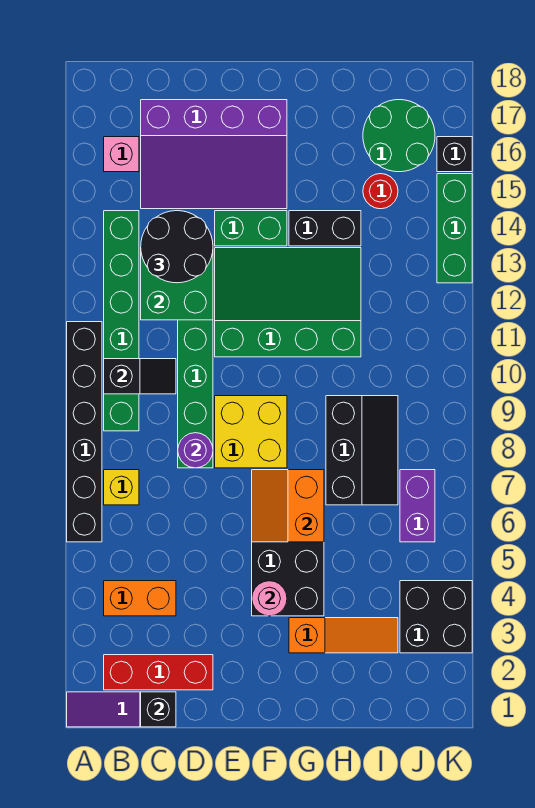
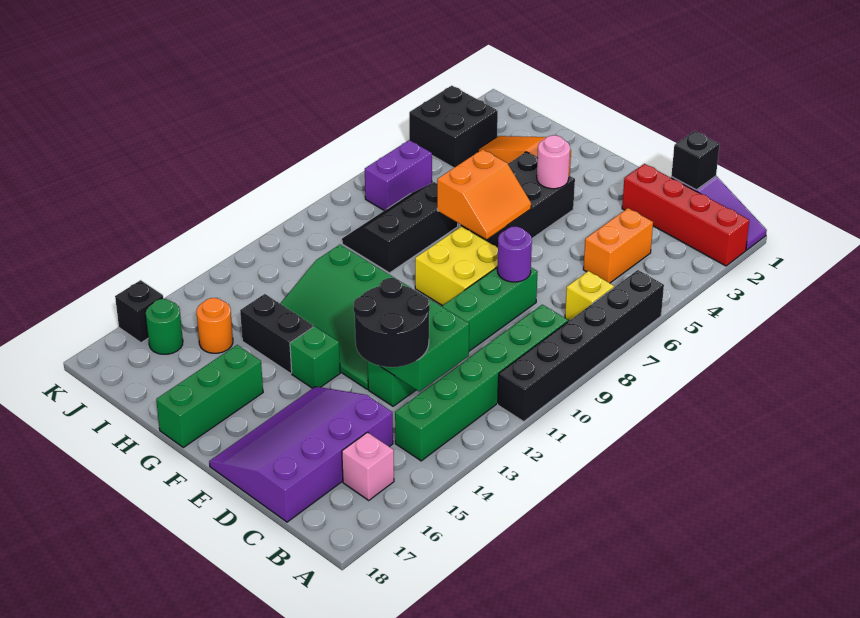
red brick B2:D2 level 1 -> red brick A2:D2 level 1
orange brick B4:C4 level 1 -> orange brick C4:C5 level 1
black slope B10:C10 level 2 top B -> none
purple slope C15:F17 level 1 top 17 -> purple slope C15:E18 level 1 top C
green brick E14:F14 level 1 -> green brick F14 level 1
red round brick I15 level 1 -> orange round brick I15 level 1
green round brick I16:J17 level 1 -> green round brick J16 level 1
green brick K13:K15 level 1 -> green brick G16:G18 level 1

